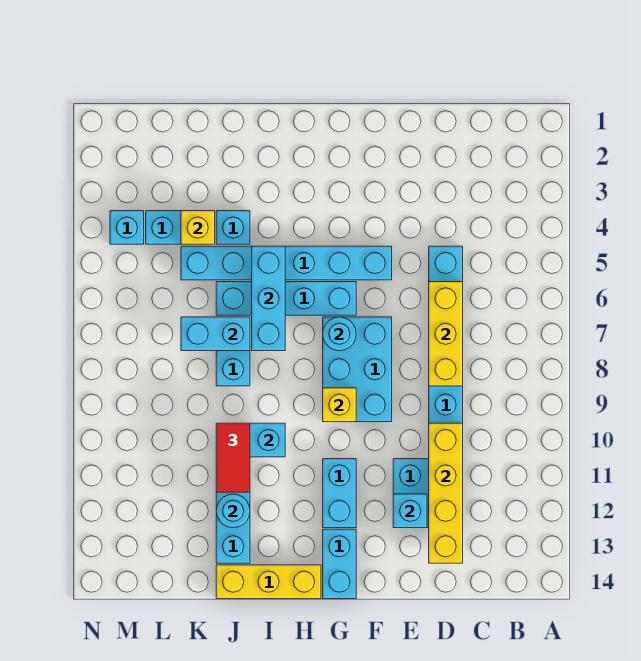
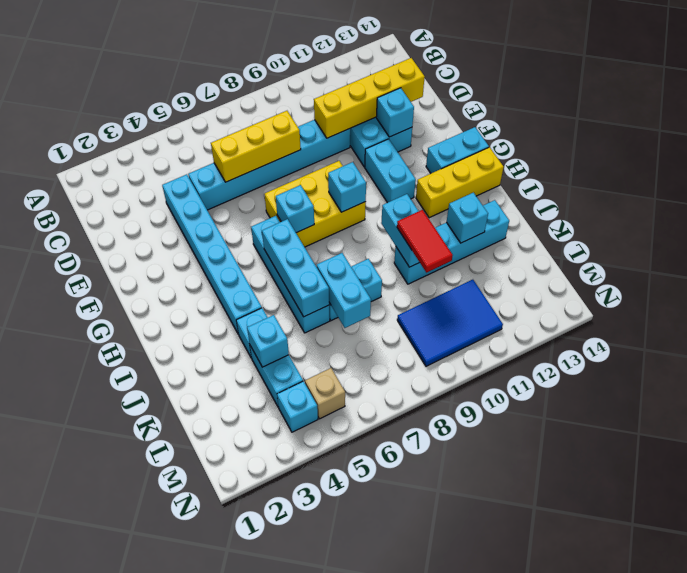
cyan brick F5:K5 level 1 -> cyan brick D4:I4 level 1
cyan brick F7:G9 level 1 -> yellow brick F7:G9 level 1
cyan round brick G7 level 2 -> cyan brick G7 level 2
yellow brick G9 level 2 -> cyan brick G9 level 2
cyan brick G11:G12 level 1 -> cyan brick F11:G11 level 1
yellow brick H14:J14 level 1 -> yellow brick H12:H14 level 1
cyan brick I5:I7 level 2 -> cyan brick H6:J6 level 2
red tile J10:J11 level 3 -> red tile J10:K10 level 3
cyan round brick J12 level 2 -> cyan brick J12 level 2
yellow brick K4 level 2 -> cyan brick K4 level 2
none -> blue tile L9:M11 level 1
none -> tan brick M5 level 1

